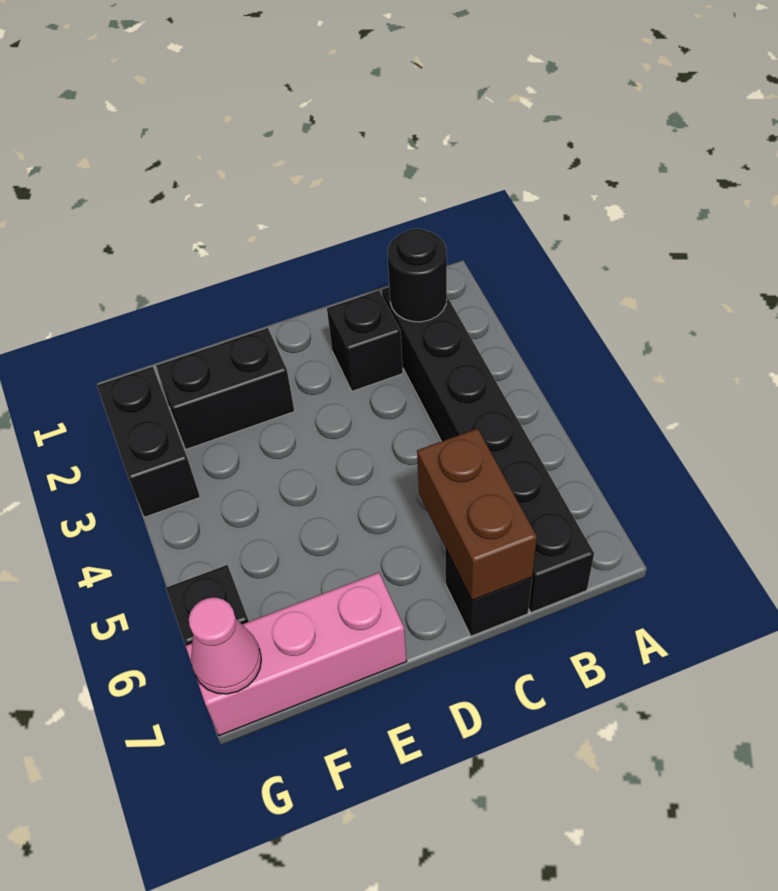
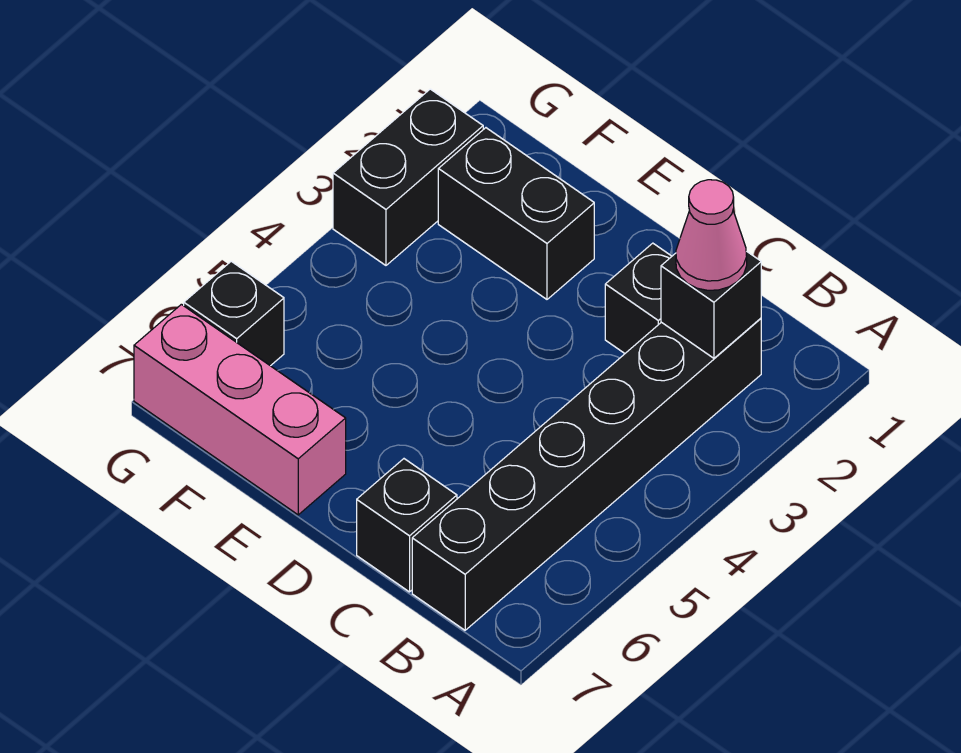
black round brick B2 level 2 -> black brick B2 level 2
brown brick C6:C7 level 2 -> none
pink cone G7 level 2 -> pink cone B2 level 3

